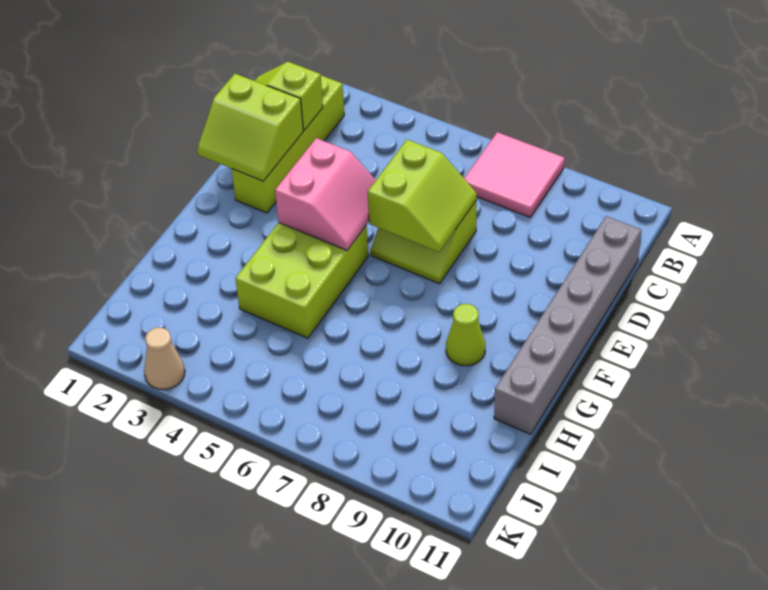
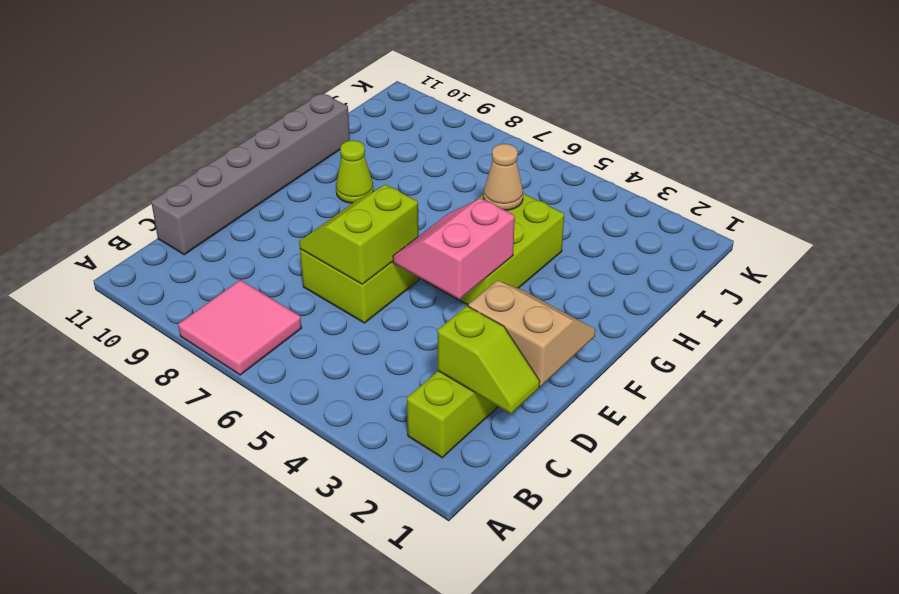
lime slope D1:E2 level 2 top D -> tan slope D1:E2 level 2 top D
tan cone K3 level 1 -> tan cone H5 level 2

